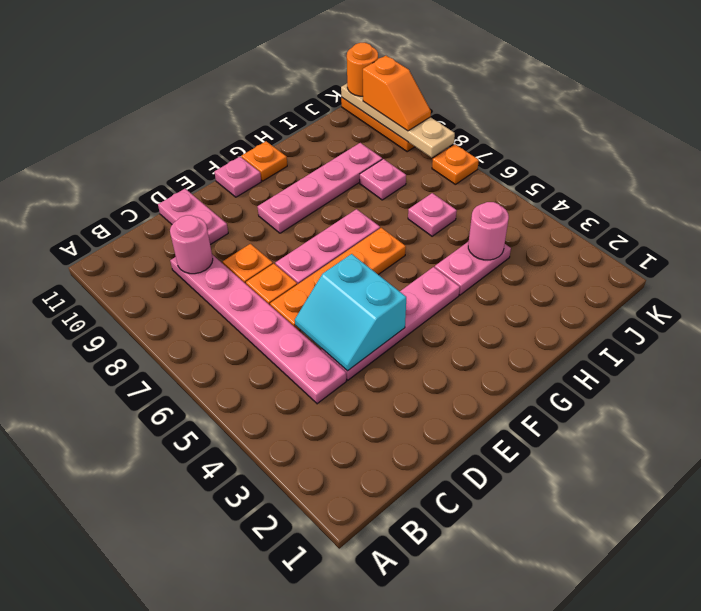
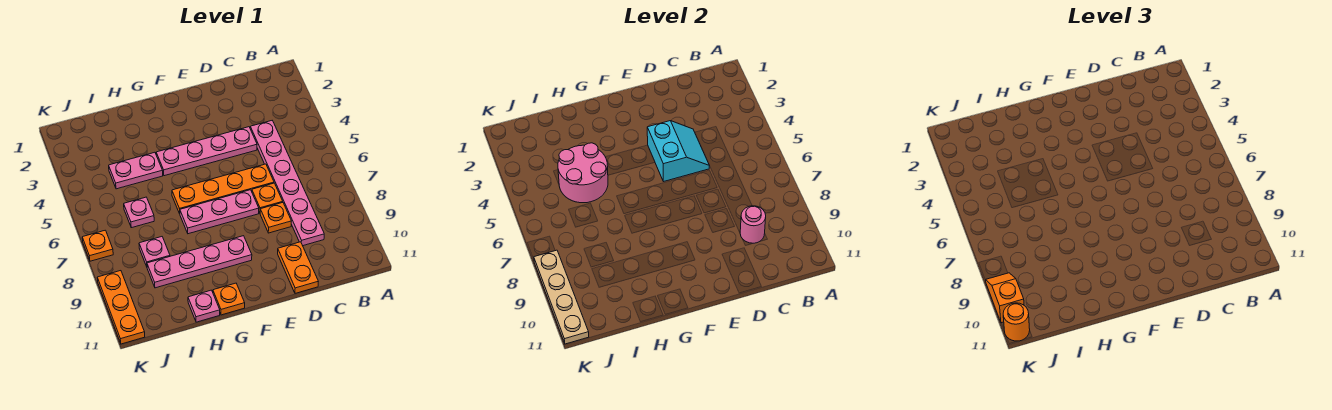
pink plate D10:D11 level 1 -> orange plate D10:D11 level 1
pink plate F11 level 1 -> pink plate H11 level 1
pink round brick I4 level 2 -> pink round brick H4:I5 level 2

